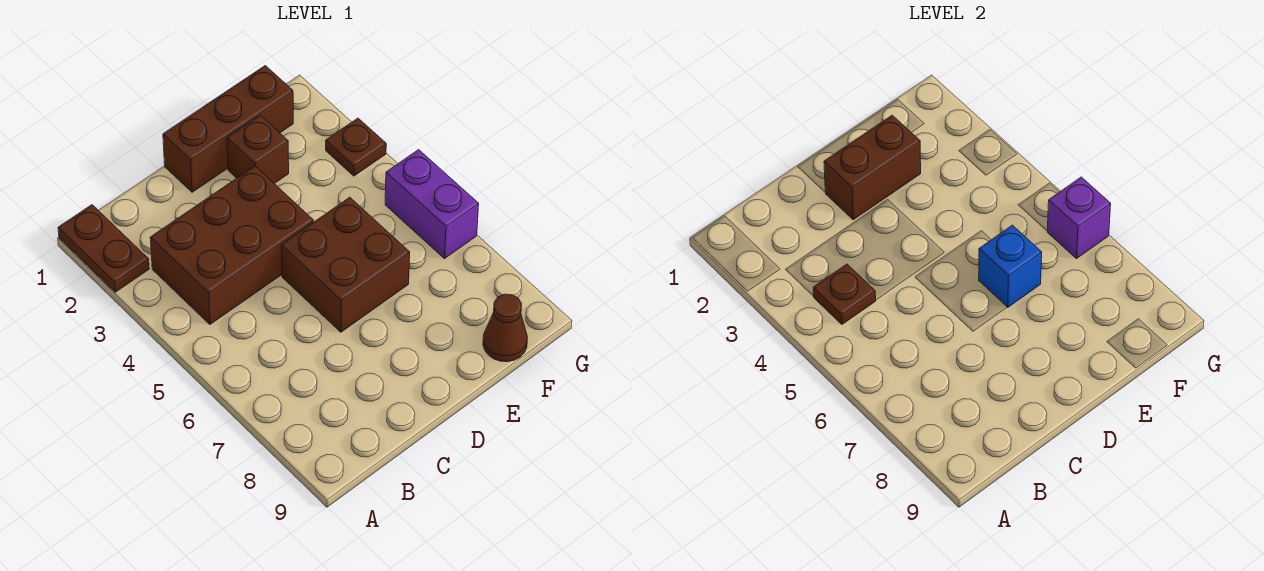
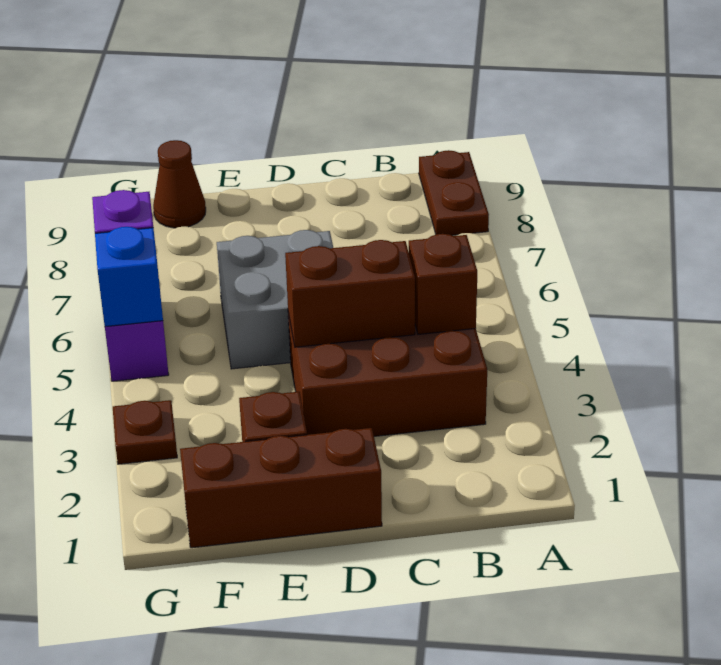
brown plate A1:A2 level 1 -> brown plate A8:A9 level 1
brown plate B4 level 2 -> brown brick B4 level 2
brown brick D2:E2 level 2 -> brown brick C4:D4 level 2
brown brick D5:E6 level 1 -> grey brick D5:E6 level 1
blue brick E6 level 2 -> blue brick G5 level 2

